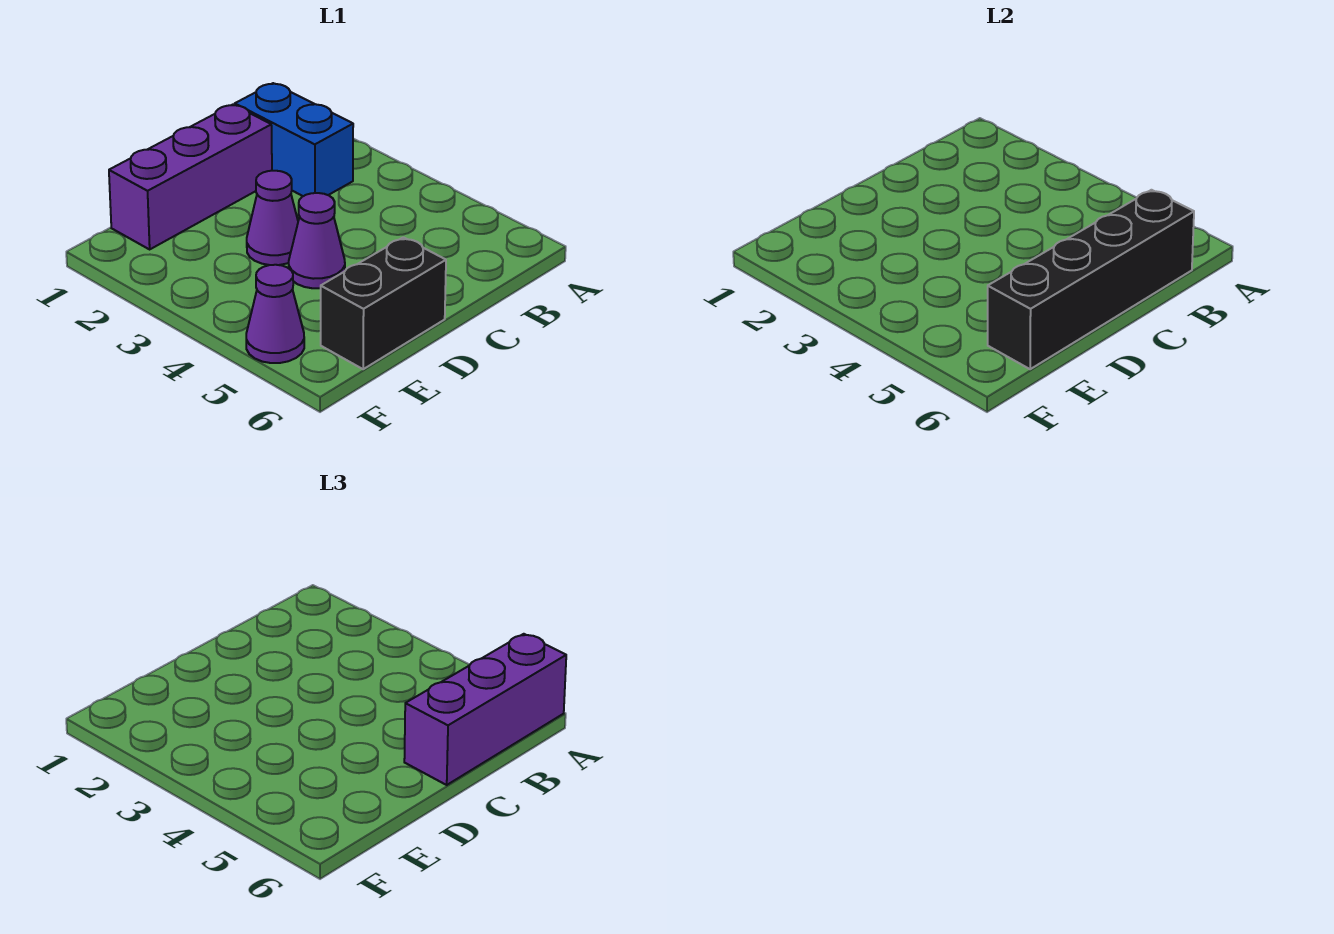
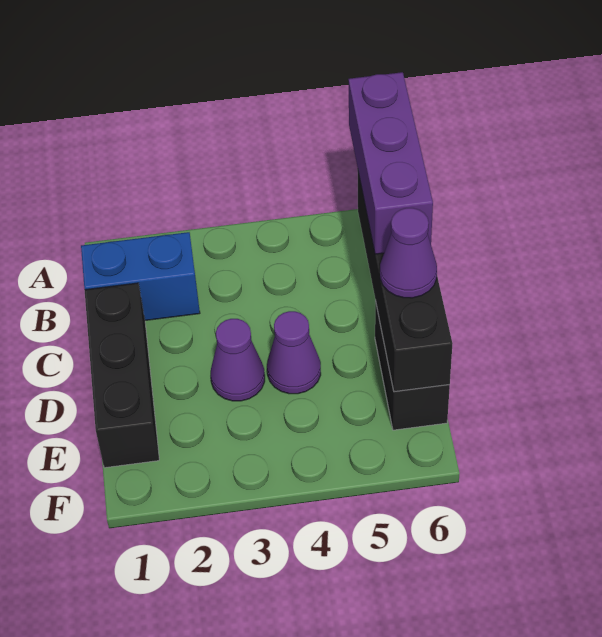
purple brick C1:E1 level 1 -> black brick C1:E1 level 1
purple cone F5 level 1 -> purple cone D6 level 3

